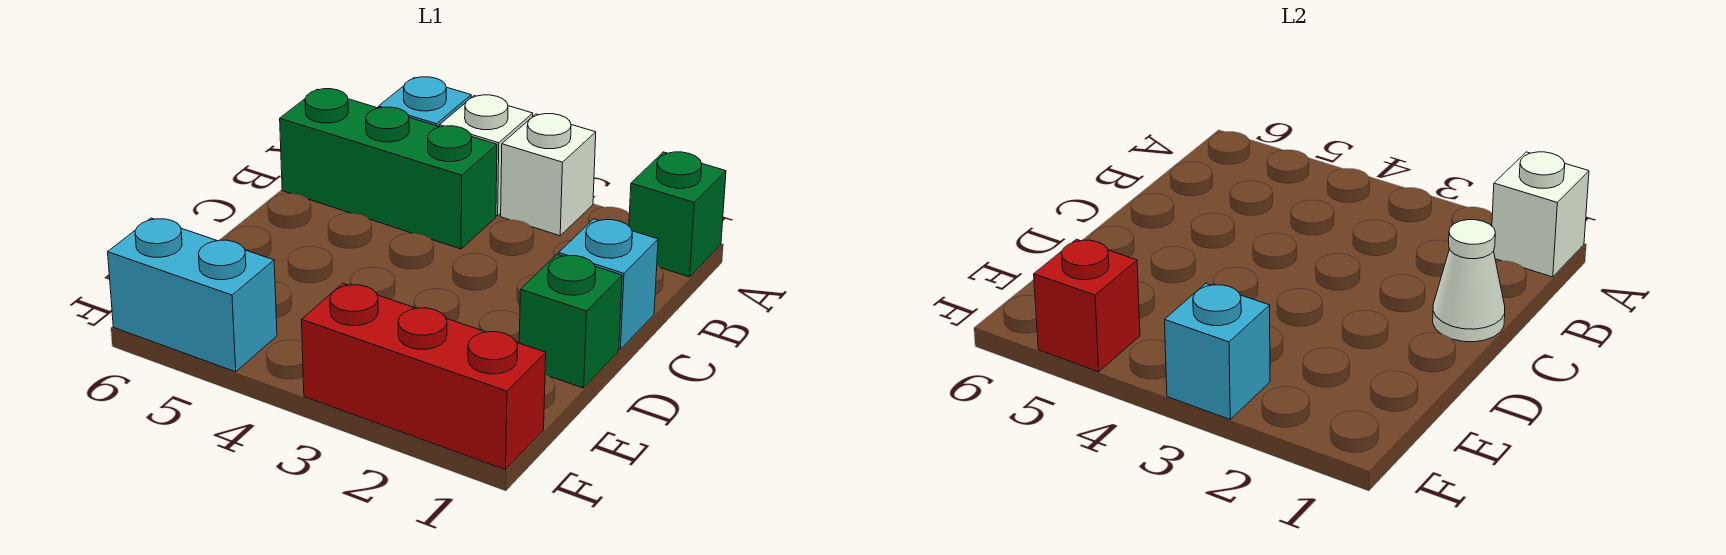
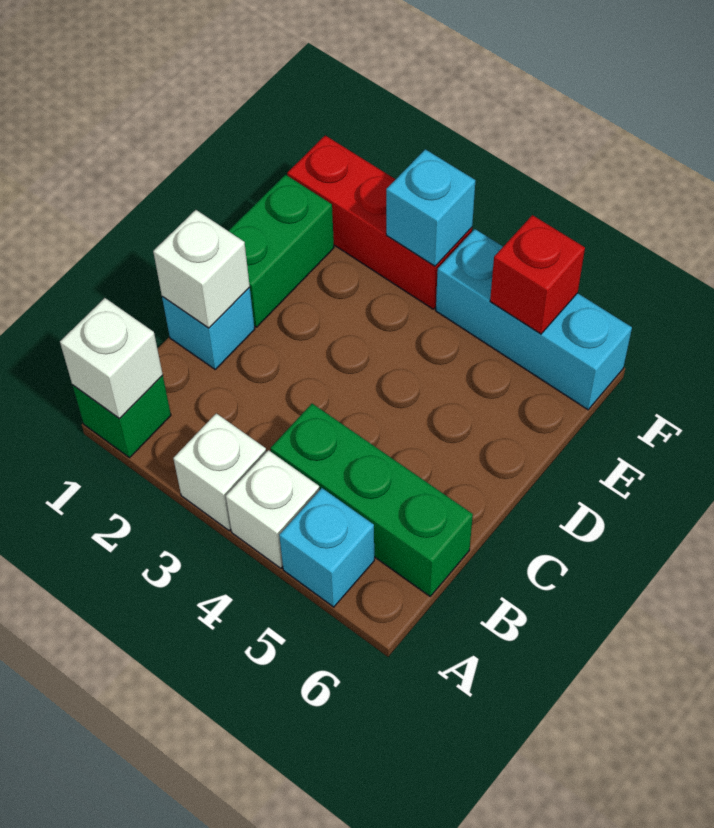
white cone C1 level 2 -> white brick C1 level 2
green brick D1 level 1 -> green brick D1:E1 level 1
cyan brick F5:F6 level 1 -> cyan brick F4:F6 level 1

